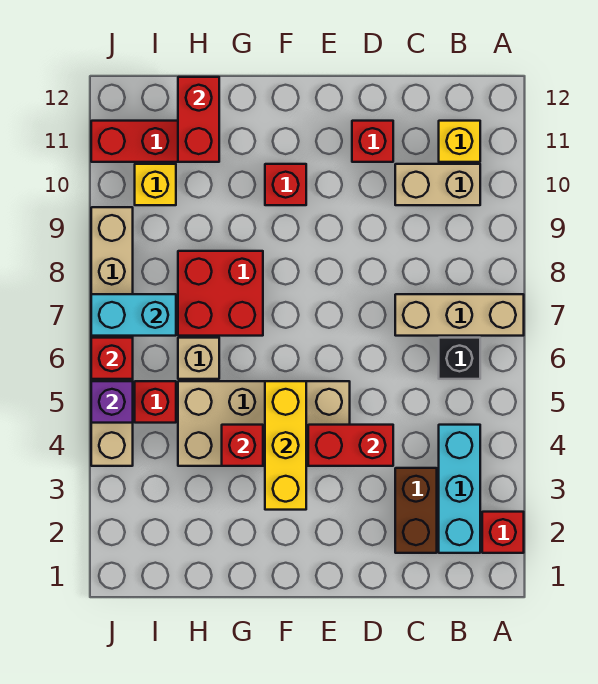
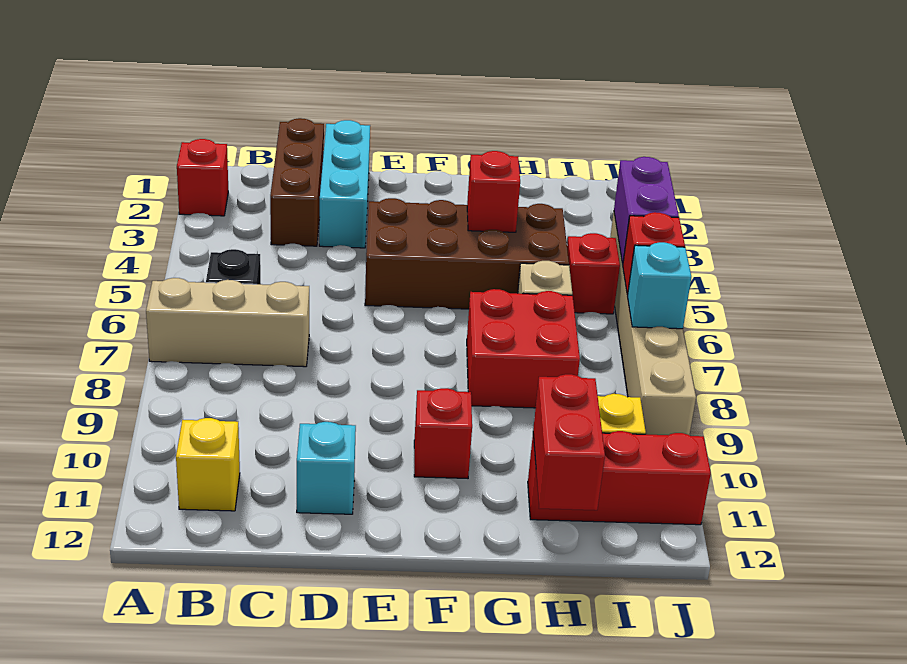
cyan brick B2:B4 level 1 -> cyan brick D1:D3 level 1
tan brick B10:C10 level 1 -> none
brown brick C2:C3 level 1 -> brown brick C1:C3 level 1
red brick D4:E4 level 2 -> none
red brick D11 level 1 -> cyan brick D11 level 1
tan brick E4:H5 level 1 -> brown brick E4:H5 level 1
yellow brick F3:F5 level 2 -> none
cyan brick I7:J7 level 2 -> cyan brick J7 level 2
purple brick J5 level 2 -> purple brick J4:J5 level 2

